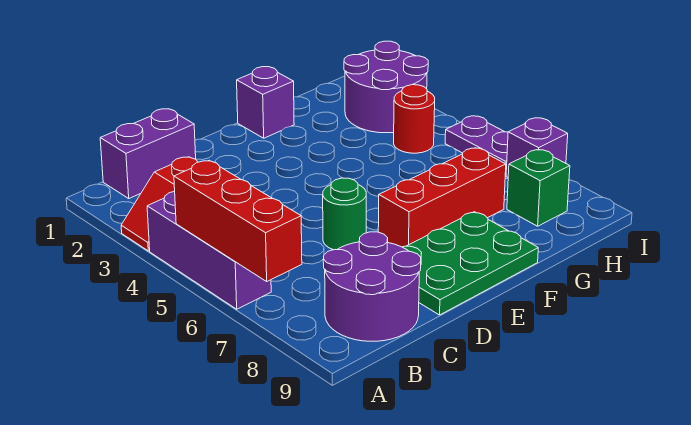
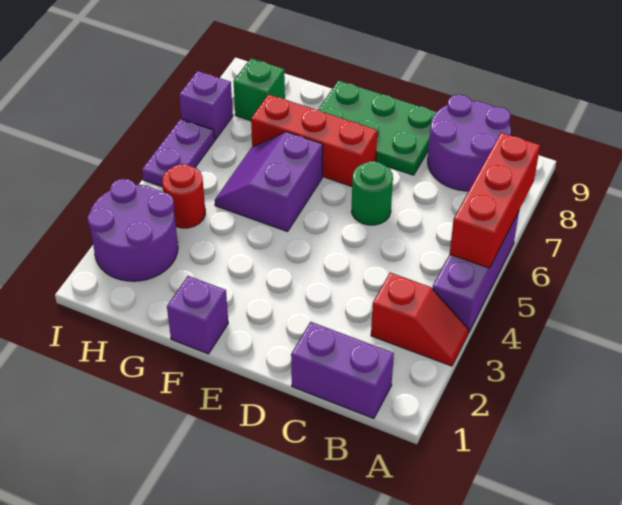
none -> purple slope F5:G6 level 1 top F

